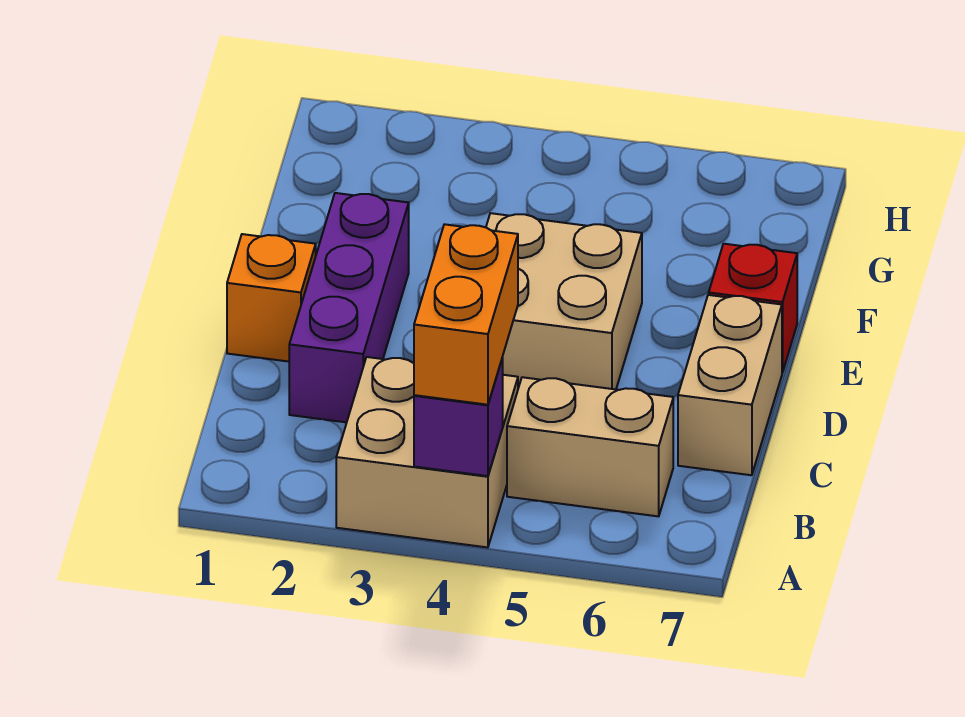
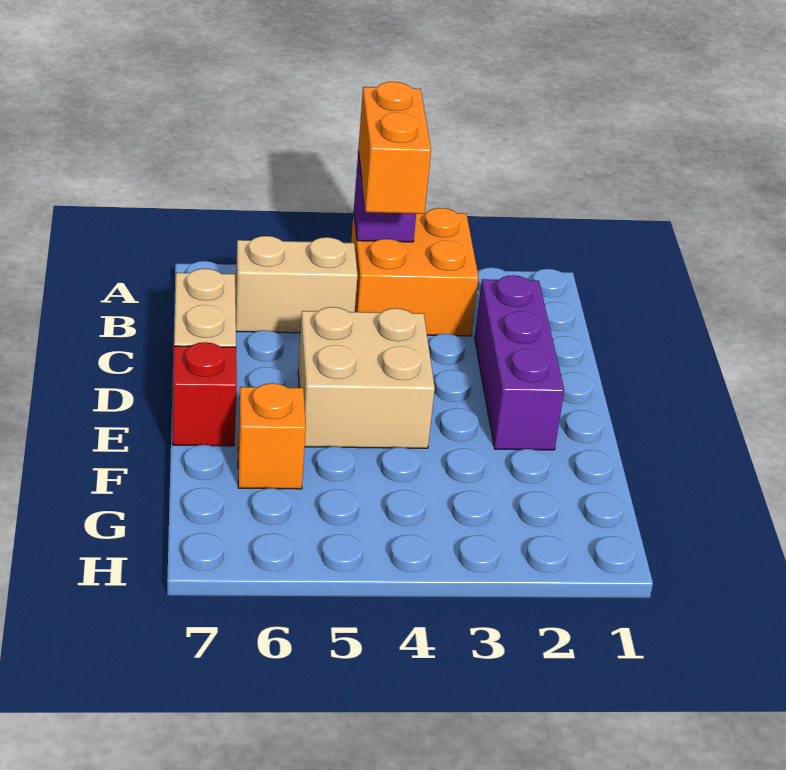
tan brick A3:B4 level 1 -> orange brick A3:B4 level 1
orange brick D1 level 1 -> orange brick F6 level 1

